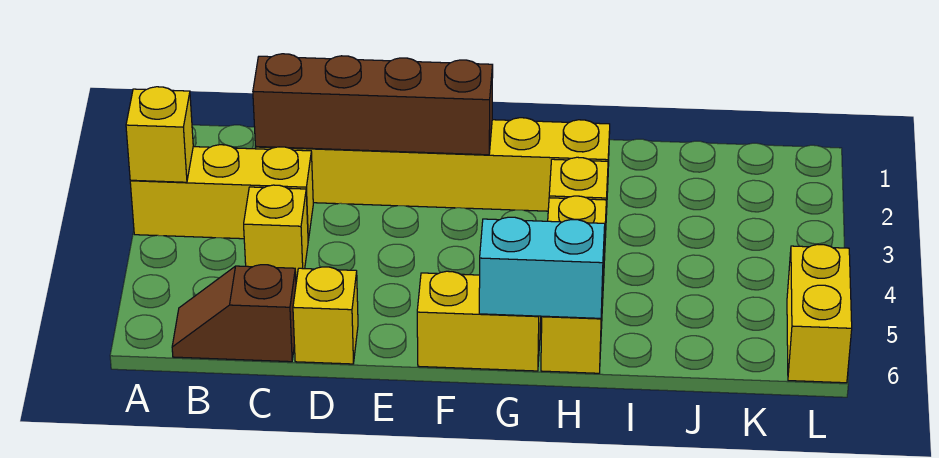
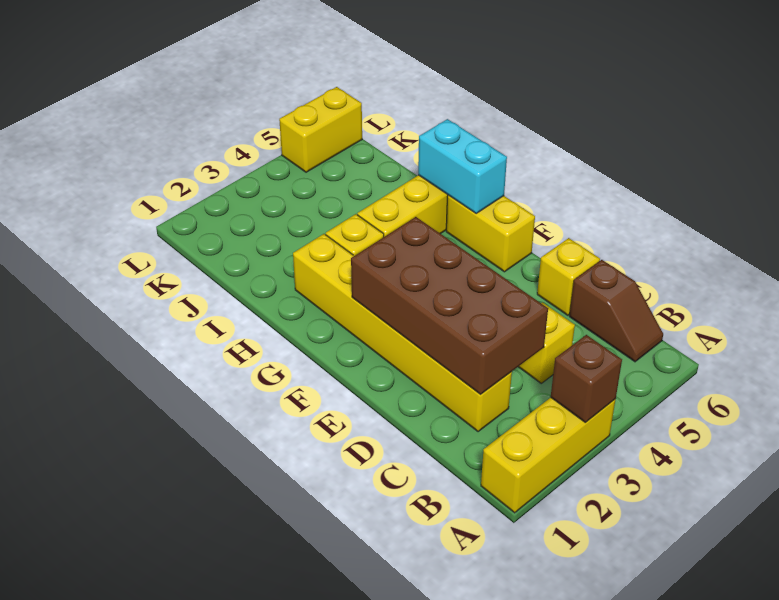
yellow brick A3:C3 level 1 -> yellow brick A1:A3 level 1
yellow brick A3 level 2 -> brown brick A3 level 2
brown brick C2:F2 level 2 -> brown brick C2:F3 level 2

